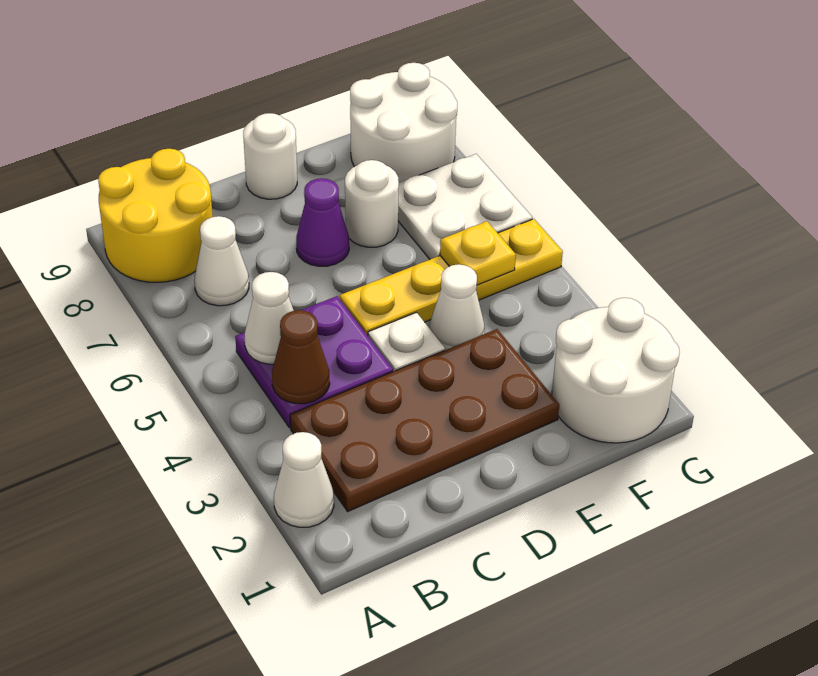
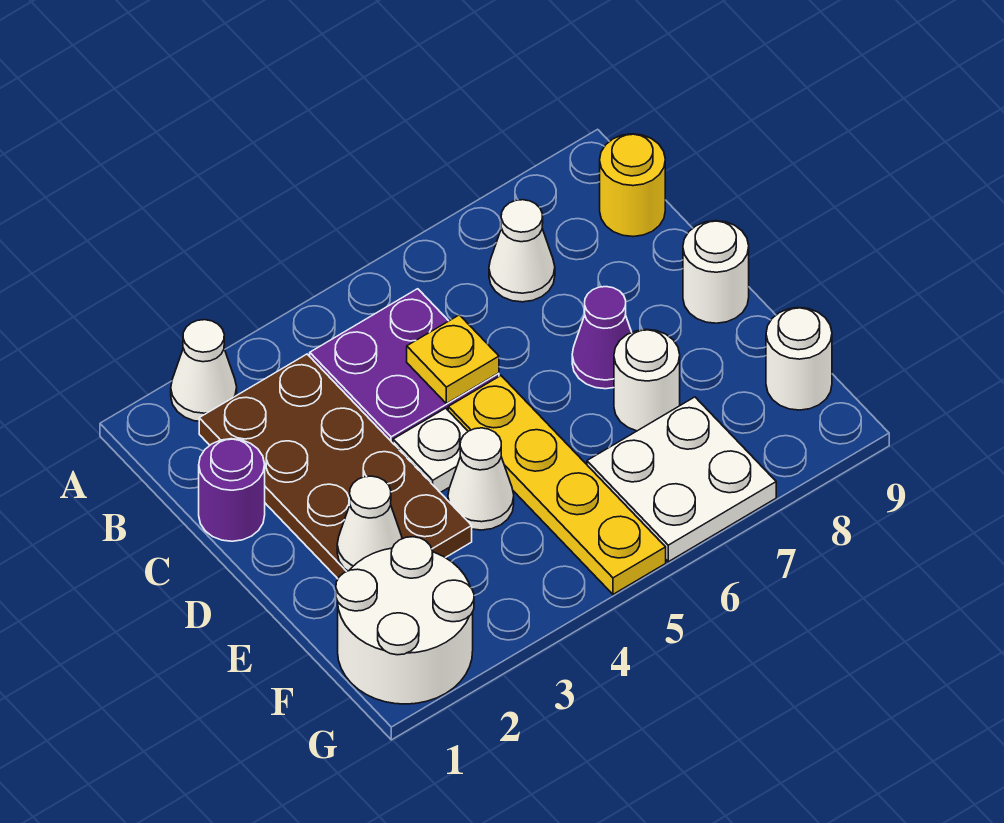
yellow round brick A8:B9 level 1 -> yellow round brick B9 level 1
brown cone B4 level 2 -> none
white cone B5 level 2 -> white cone E2 level 2
none -> purple round brick C1 level 1
yellow plate F5 level 2 -> yellow plate C5 level 2
white round brick F8:G9 level 1 -> white round brick F9 level 1

